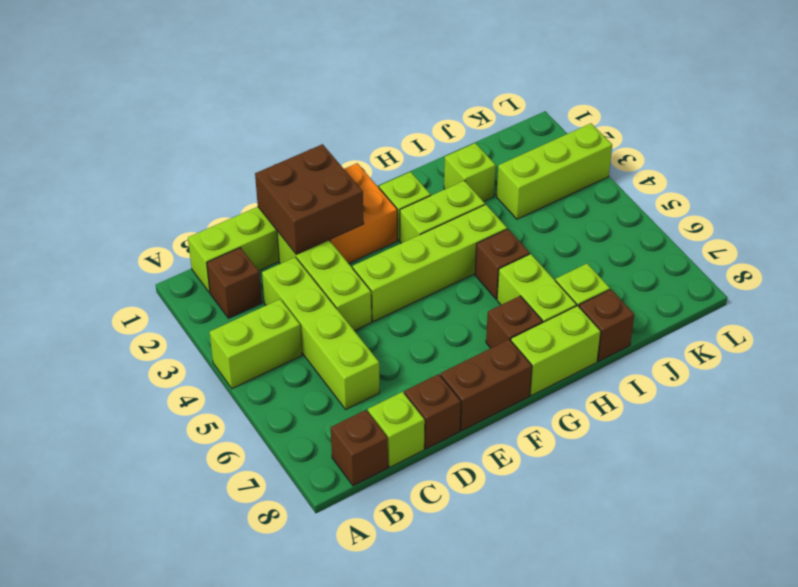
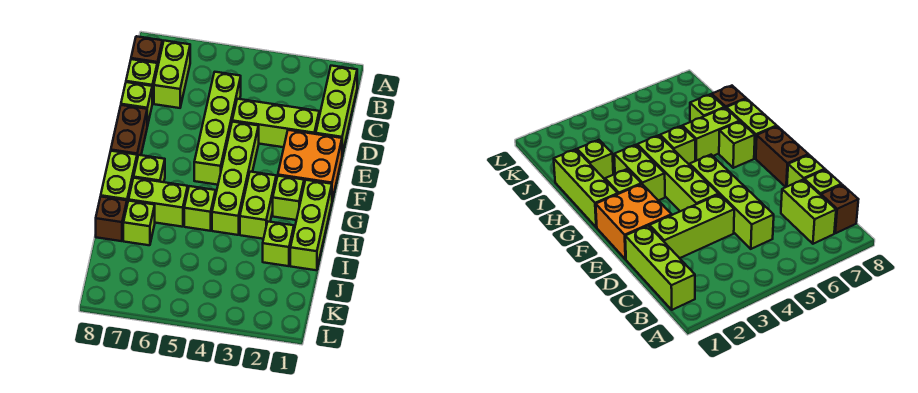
lime brick A4:B4 level 1 -> lime brick B7:C7 level 1
brown brick B2 level 1 -> none
lime brick C3:C6 level 1 -> lime brick C5:F5 level 1
brown brick D1:E2 level 2 -> none
brown brick D8 level 1 -> lime brick D8 level 1
brown brick G7 level 1 -> lime brick G7 level 1
brown brick H5 level 1 -> lime brick H5 level 1
lime brick J3:L3 level 1 -> lime brick G1:I1 level 1

